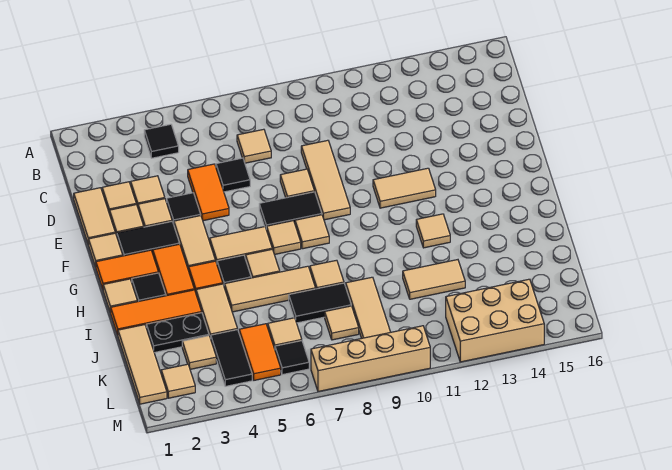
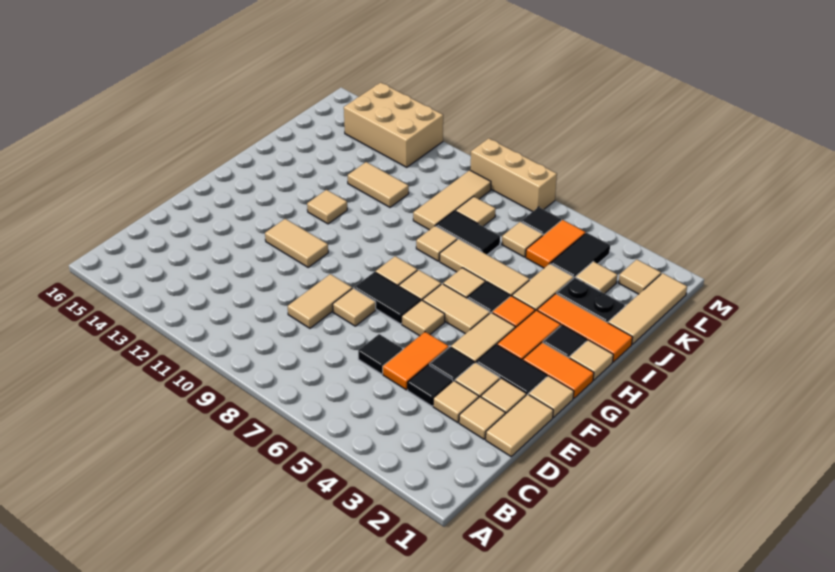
black tile B4 level 1 -> black tile D4 level 1
tan tile C7 level 1 -> tan tile F6 level 1
tan tile D9:F9 level 1 -> tan tile D9:E9 level 1
tan brick M7:M10 level 1 -> tan brick M7:M9 level 1

